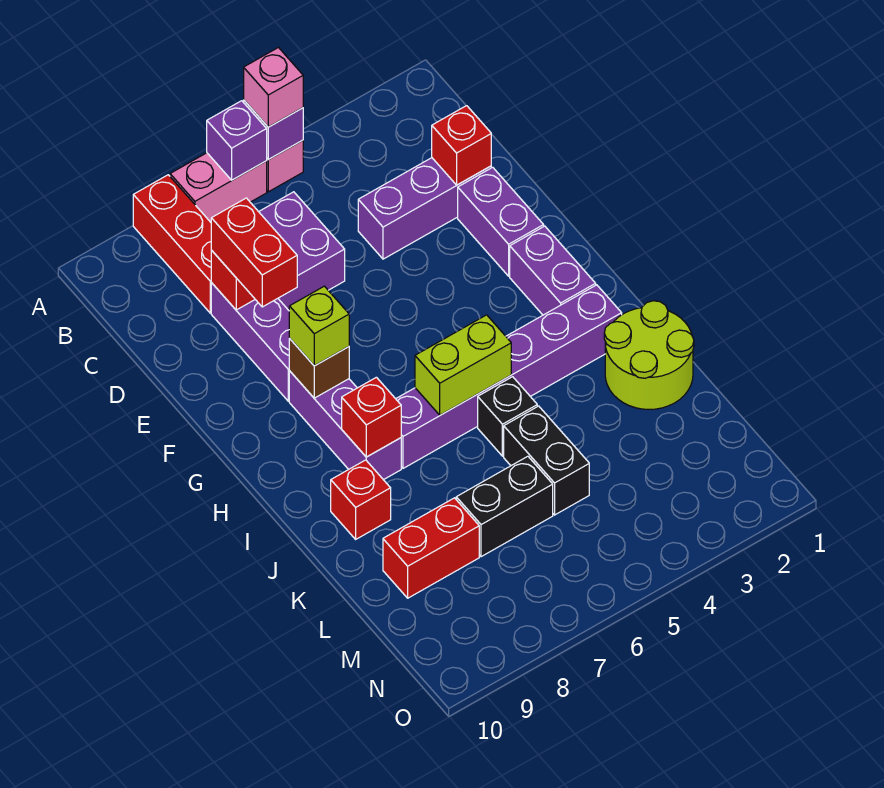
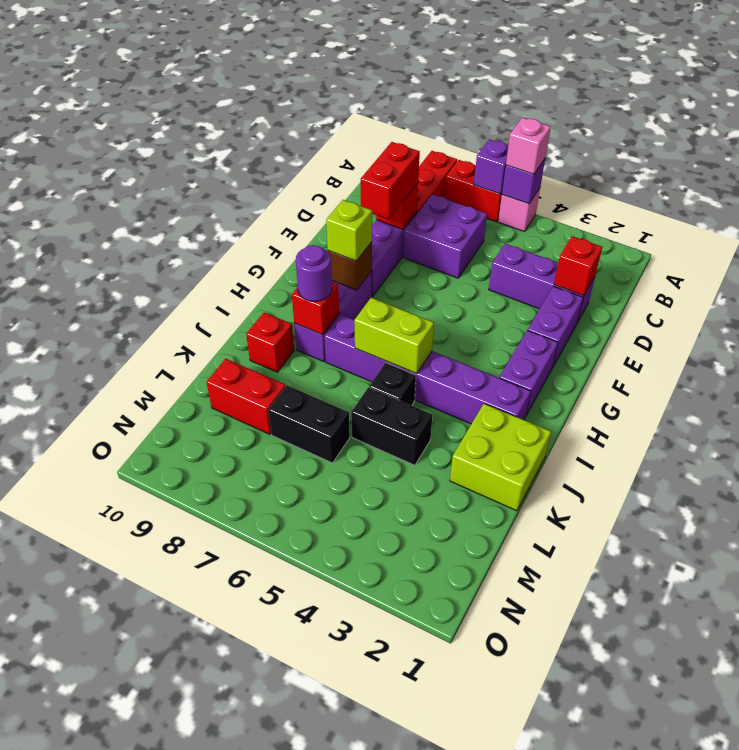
pink brick A6:A7 level 1 -> red brick A6:A7 level 1
none -> purple round brick I8 level 3
lime round brick J1:K2 level 1 -> lime brick J1:K2 level 1
black brick K5:L5 level 1 -> black brick K4:K5 level 1

